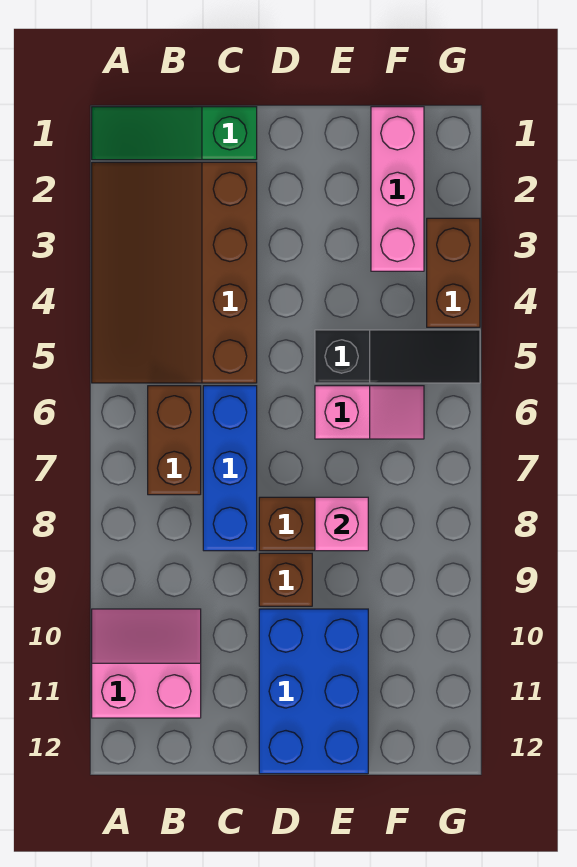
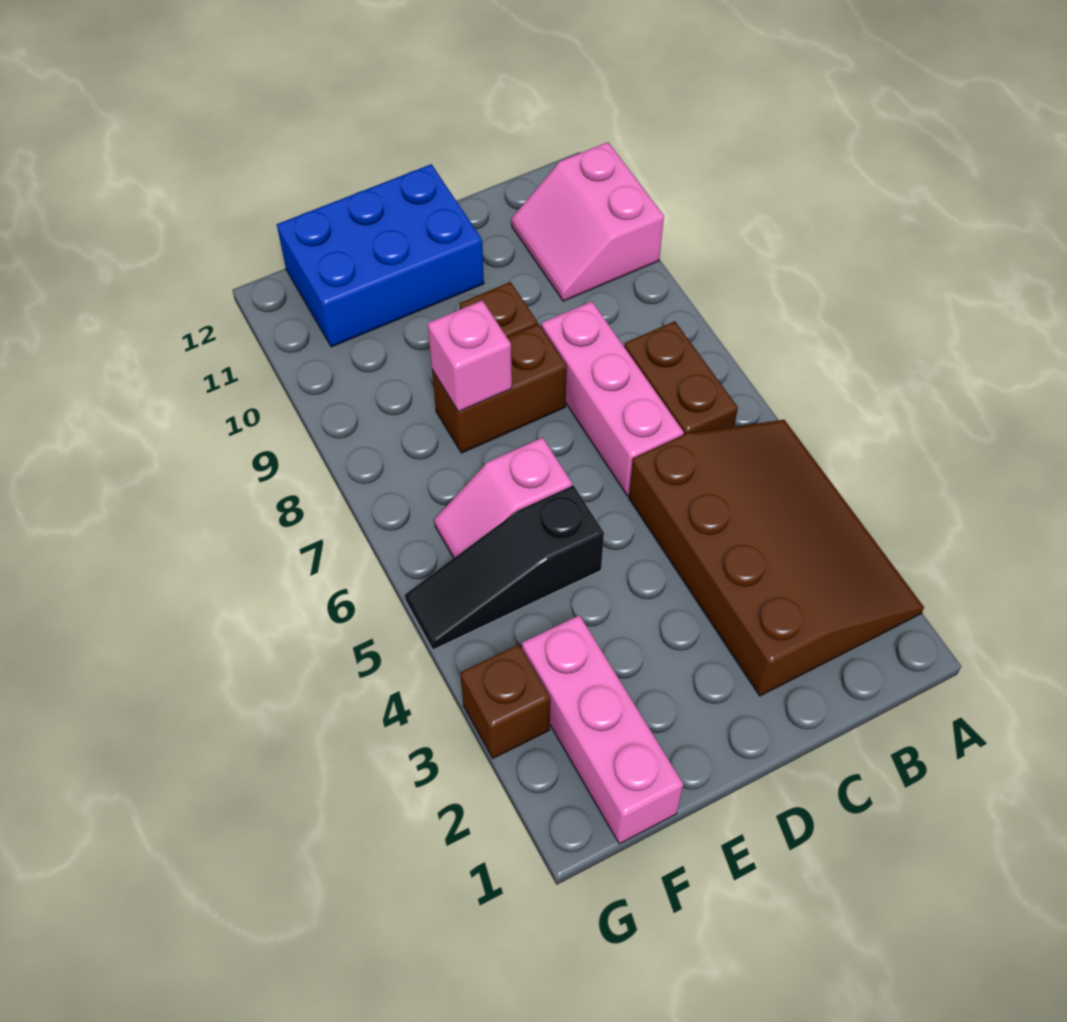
green slope A1:C1 level 1 top C -> none
pink slope A10:B11 level 1 top 11 -> pink slope A10:B11 level 1 top A
blue brick C6:C8 level 1 -> pink brick C6:C8 level 1
blue brick D10:E12 level 1 -> blue brick D11:F12 level 1
brown brick G3:G4 level 1 -> brown brick G3 level 1

